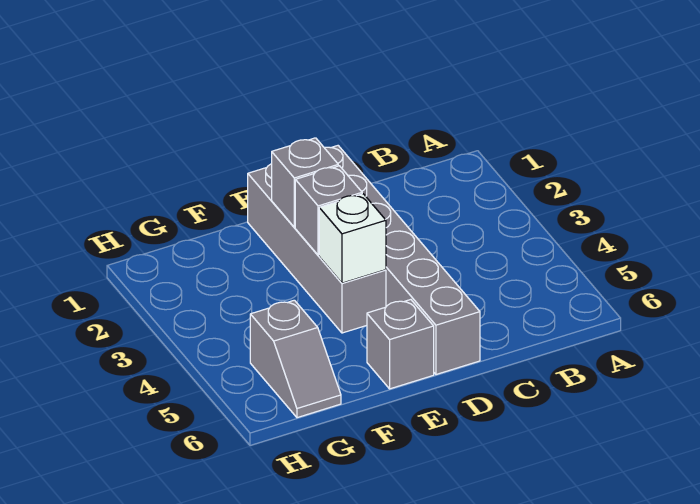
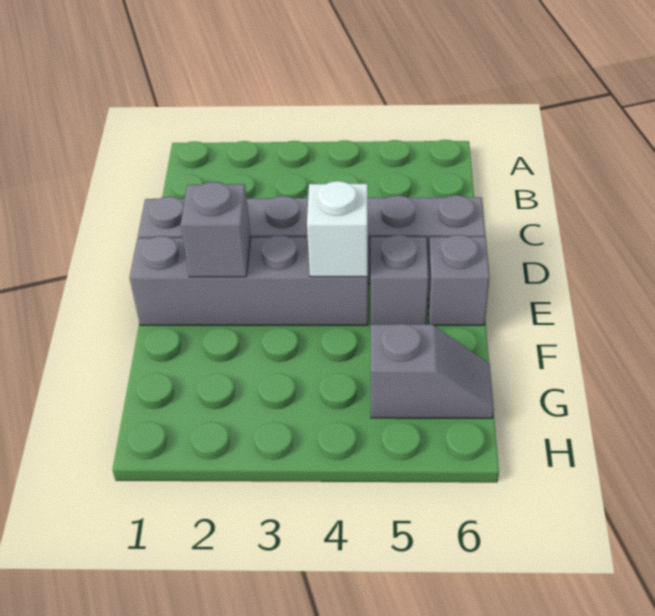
grey brick E3 level 2 -> grey brick E5 level 1

